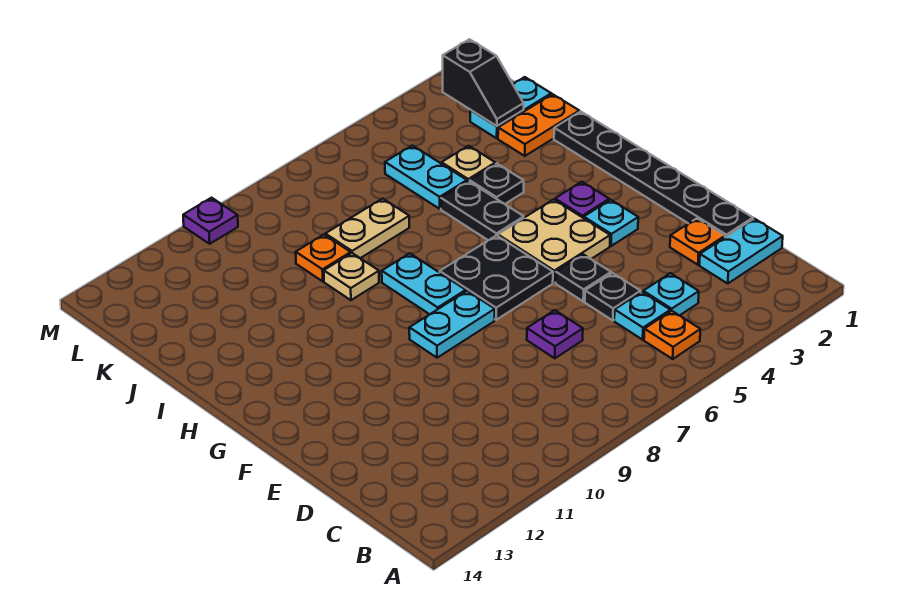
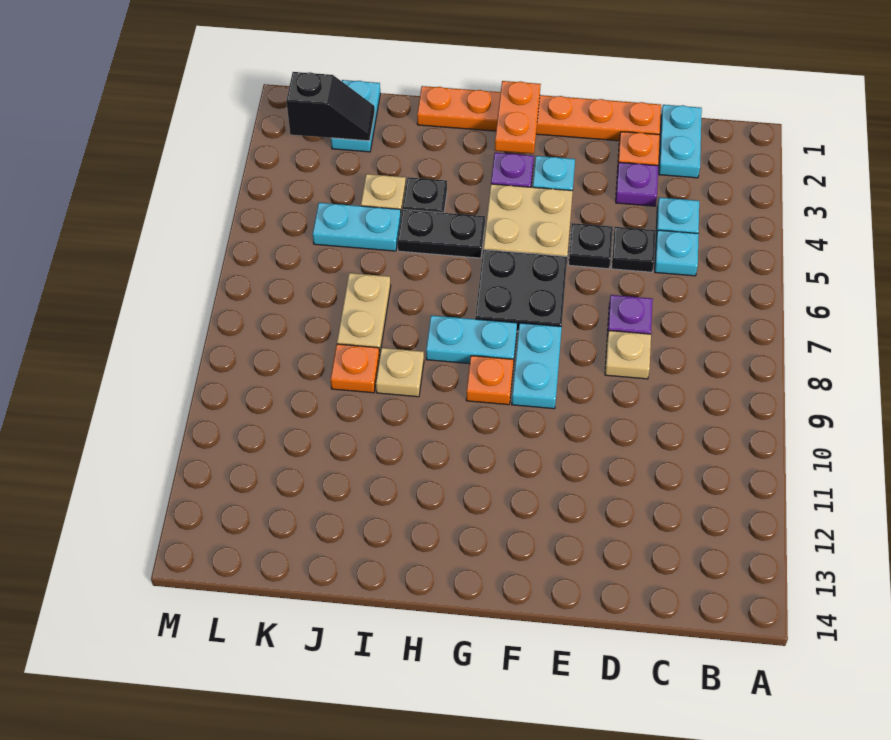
orange plate B5 level 1 -> orange plate G9 level 1
black plate D1:I1 level 1 -> orange plate D1:I1 level 1
none -> tan plate D8 level 1
orange plate J1:J2 level 1 -> orange plate G1:G2 level 2
purple plate M10 level 1 -> purple plate D3 level 1

